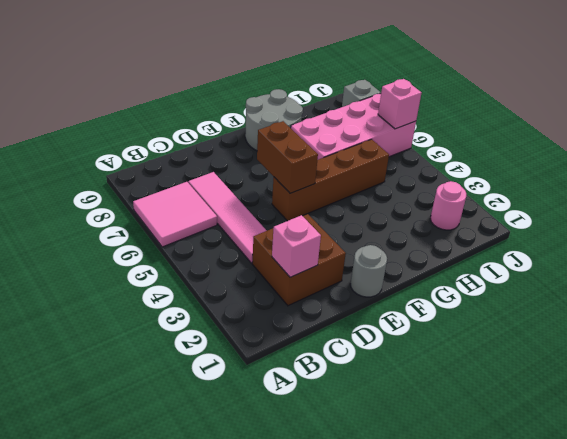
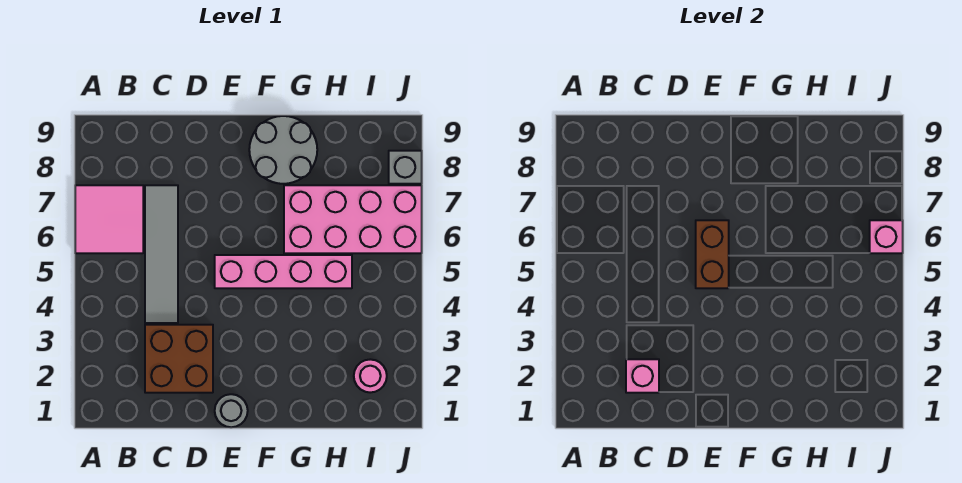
pink tile C4:C7 level 1 -> grey tile C4:C7 level 1
brown brick E5:H5 level 1 -> pink brick E5:H5 level 1

